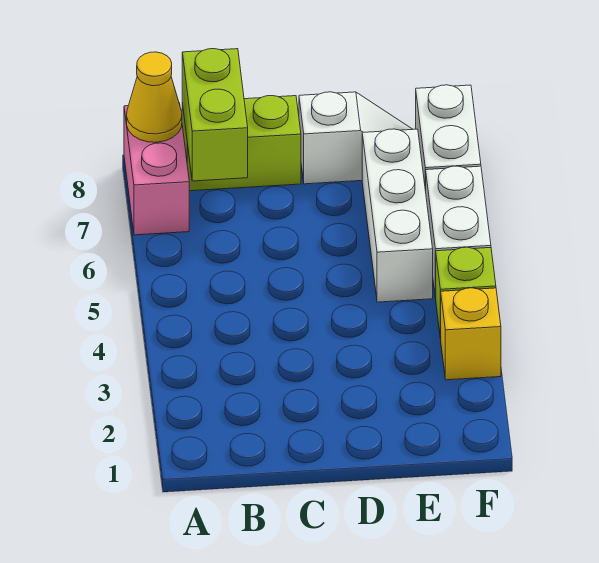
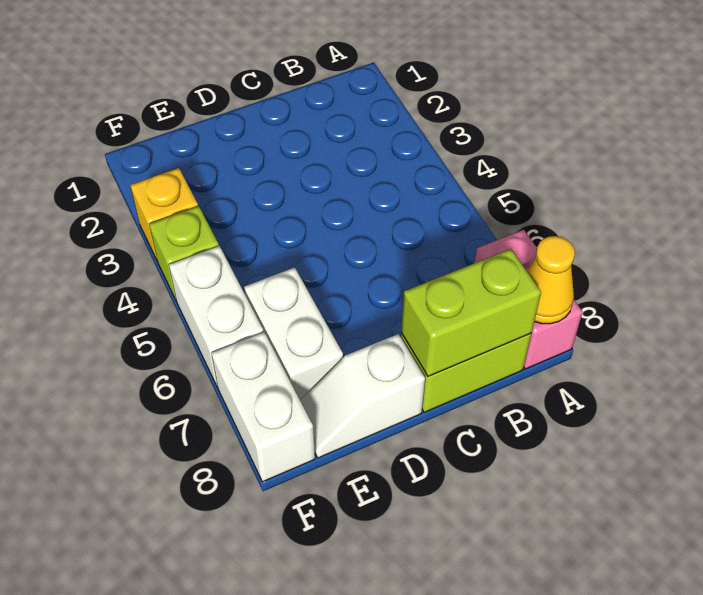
lime brick B7:B8 level 2 -> lime brick B8:C8 level 2
white brick E5:E7 level 1 -> white brick E6:E7 level 1

